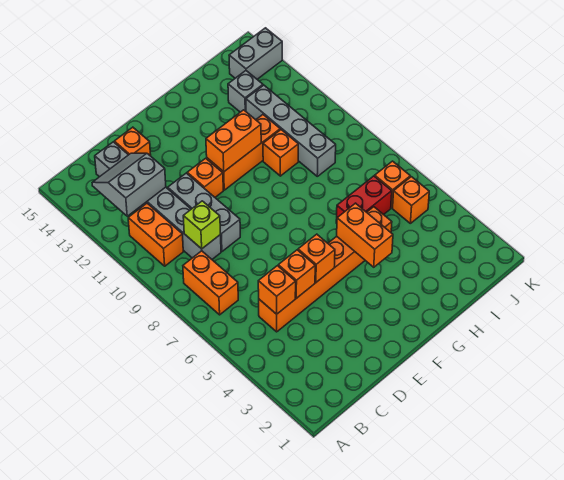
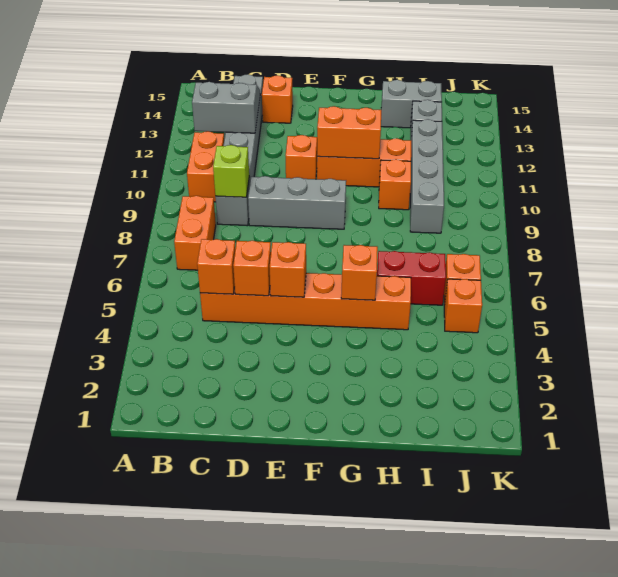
grey brick D9:D11 level 1 -> grey brick D9:F9 level 1
orange brick G4:G5 level 2 -> orange brick G5 level 2
grey brick J14:K14 level 1 -> grey brick H14:I14 level 1

